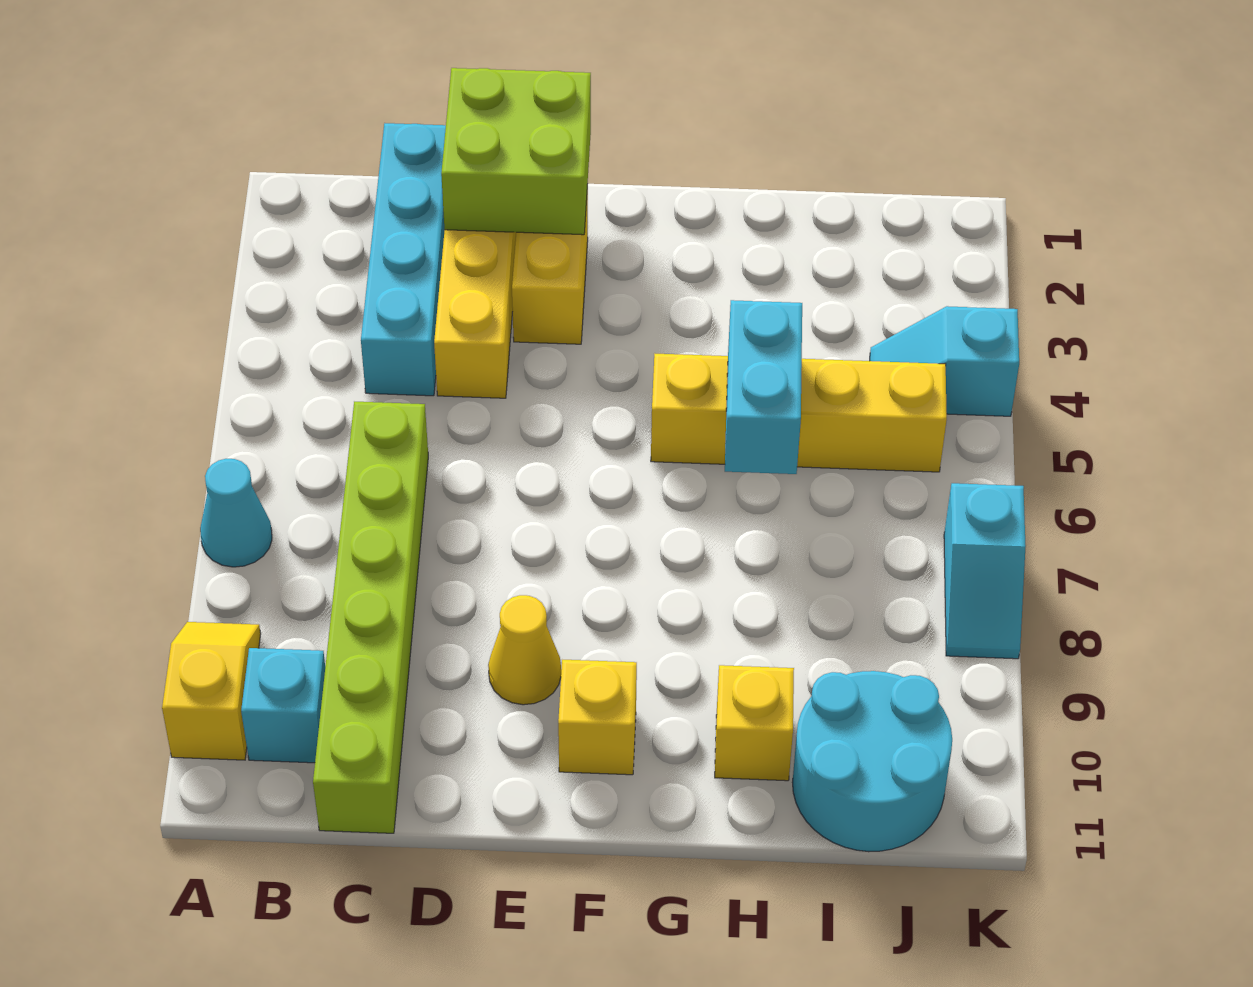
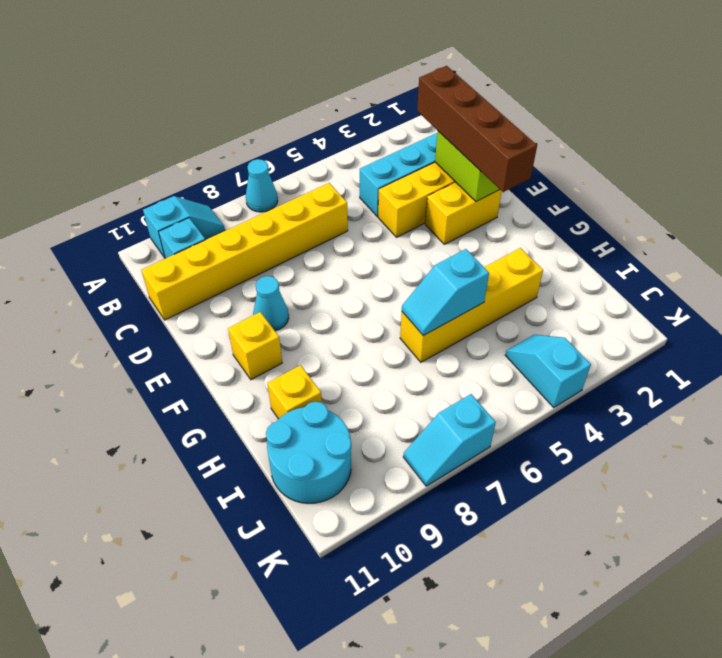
yellow slope A9:A10 level 1 top 10 -> cyan slope A9:A10 level 1 top 10
none -> brown brick C2:F2 level 3
lime brick C6:C11 level 1 -> yellow brick C6:C11 level 1
yellow cone E9 level 1 -> cyan cone E9 level 1
yellow brick G5:J5 level 1 -> yellow brick H3:H6 level 1
cyan brick H5:H6 level 2 -> cyan slope H5:H6 level 2 top 5

